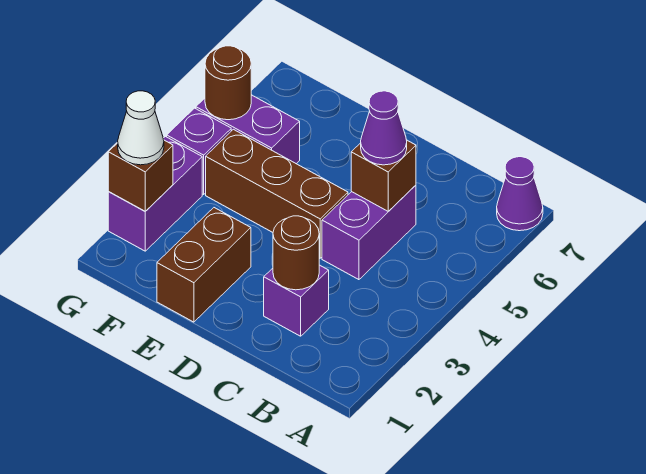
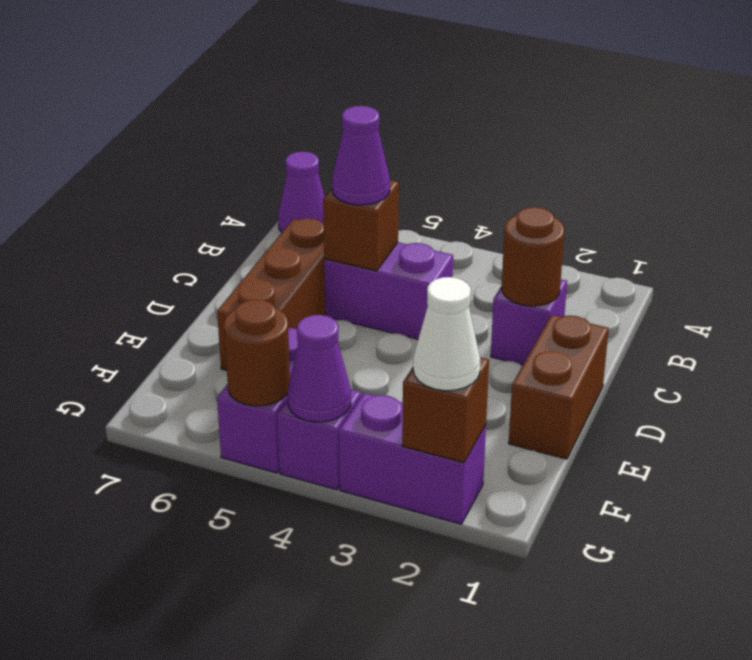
brown brick D4:F4 level 1 -> brown brick C6:E6 level 1
brown brick E1:E2 level 1 -> brown brick D1:E1 level 1
none -> purple cone G4 level 2

